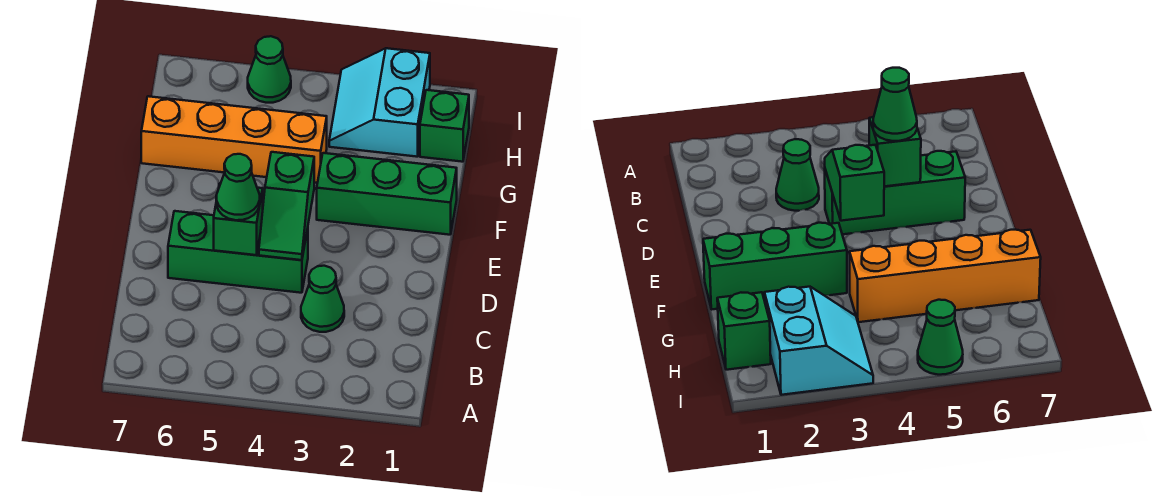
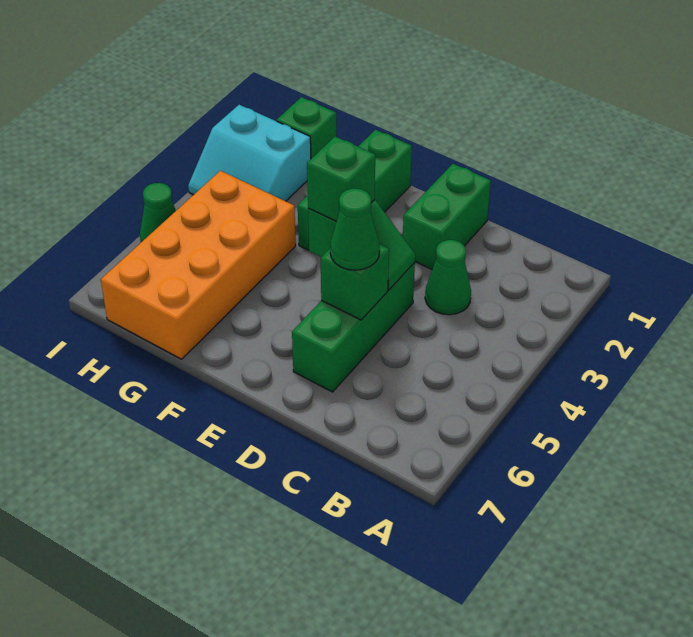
none -> green brick D1:D2 level 1
none -> green brick E4 level 3
orange brick G4:G7 level 1 -> orange brick G4:H7 level 1

